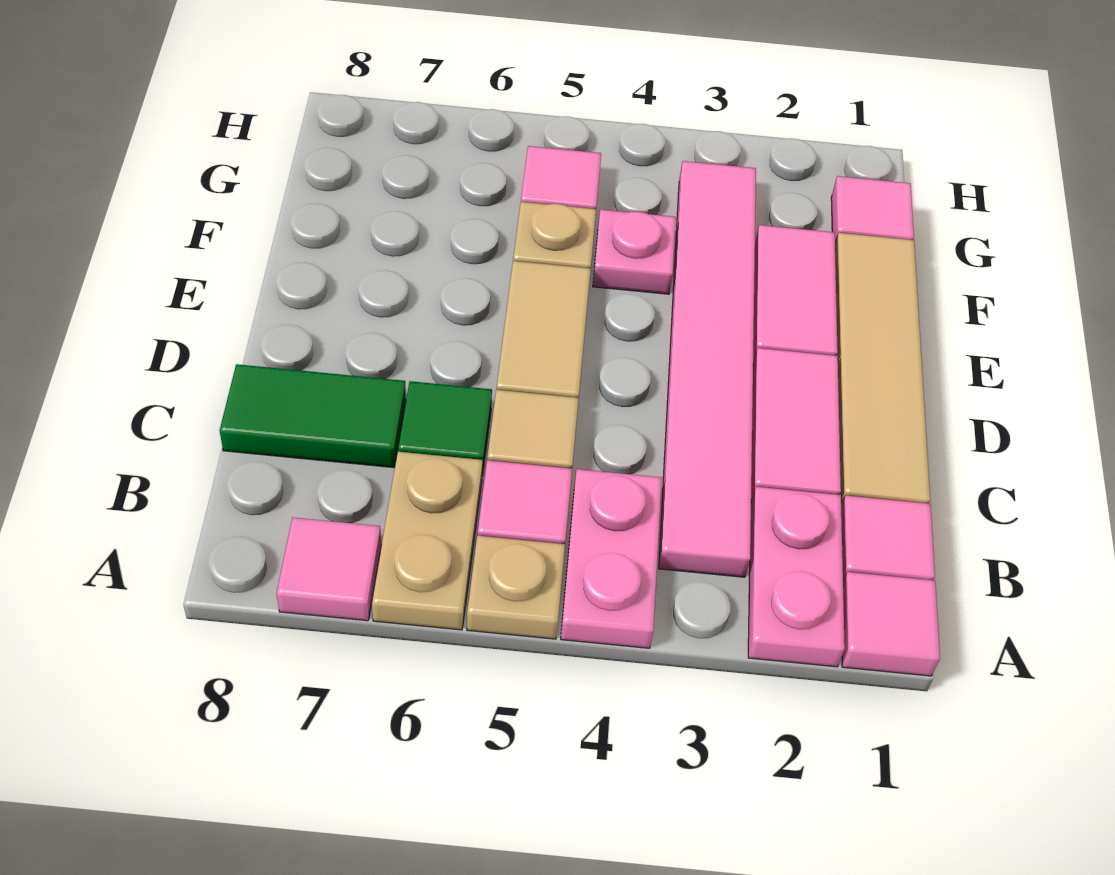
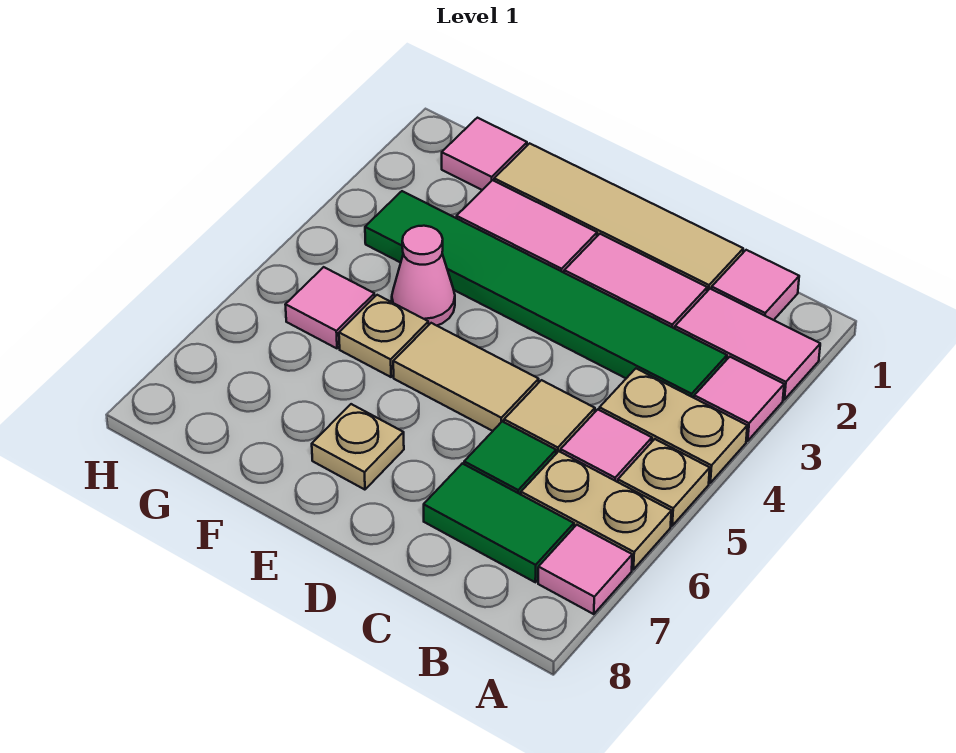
pink tile A1 level 1 -> pink tile A3 level 1
pink plate A2:B2 level 1 -> pink tile A2:B2 level 1
pink plate A4:B4 level 1 -> tan plate A4:B4 level 1
pink tile B3:G3 level 1 -> green tile B3:G3 level 1
green tile C7:C8 level 1 -> green tile B7:C7 level 1
none -> tan plate E7 level 1
pink plate F4 level 1 -> pink cone F4 level 1

